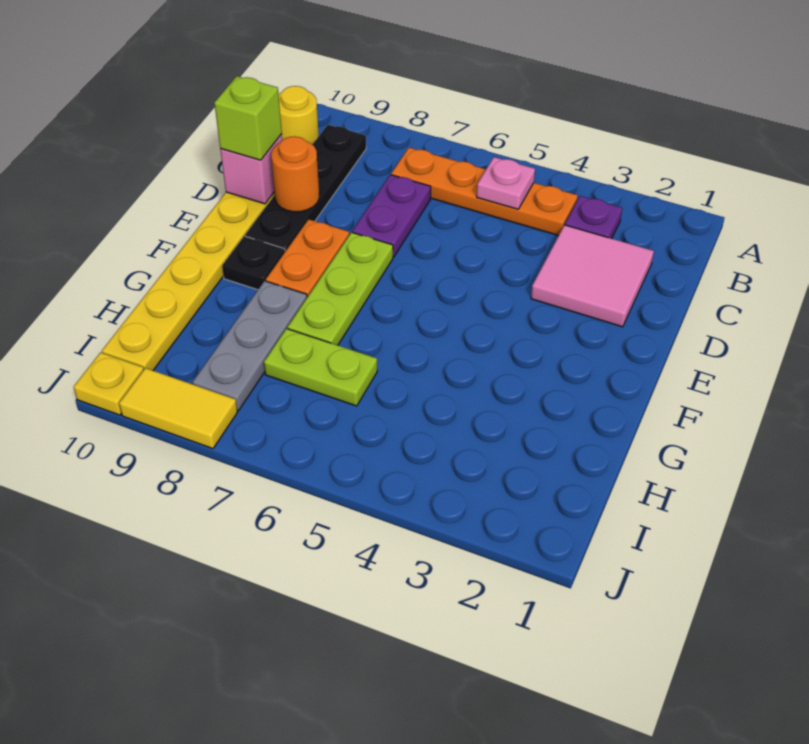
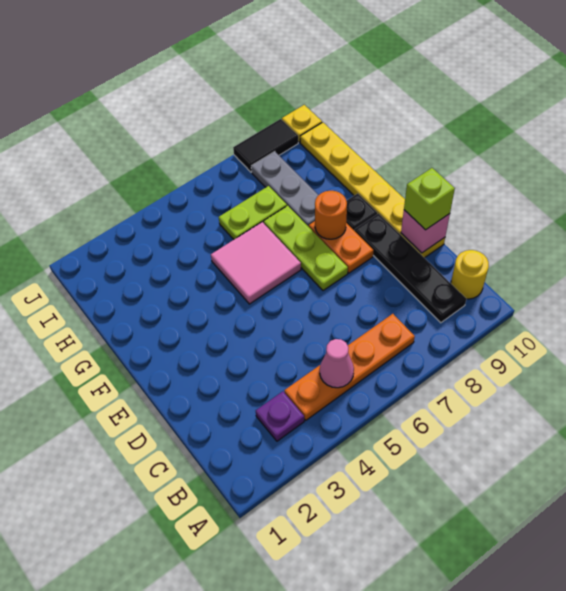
pink plate B5 level 2 -> pink cone B5 level 2
pink tile C2:D3 level 1 -> pink tile F5:G6 level 1
purple plate C7:D7 level 1 -> none
orange round brick D9 level 2 -> orange round brick F8 level 2
yellow tile J8:J9 level 1 -> black tile J8:J9 level 1

